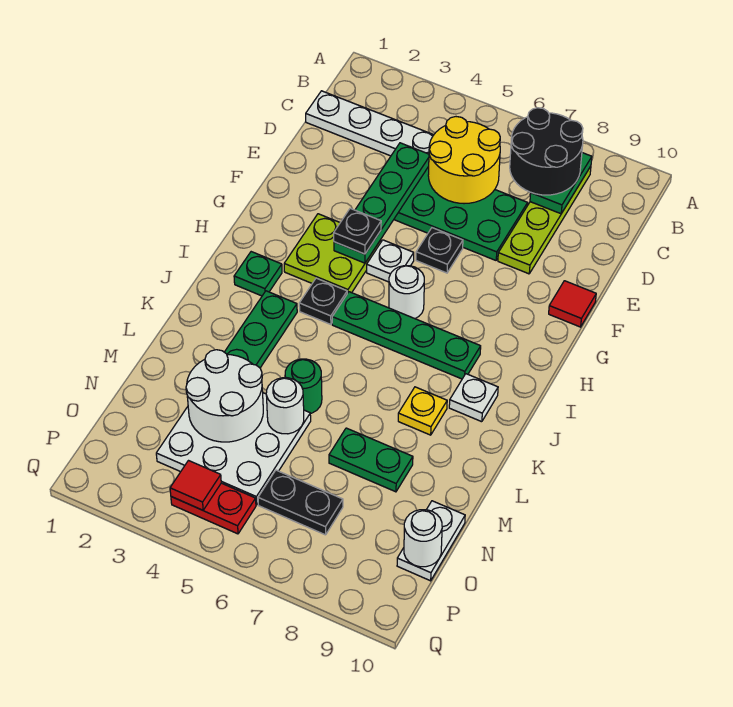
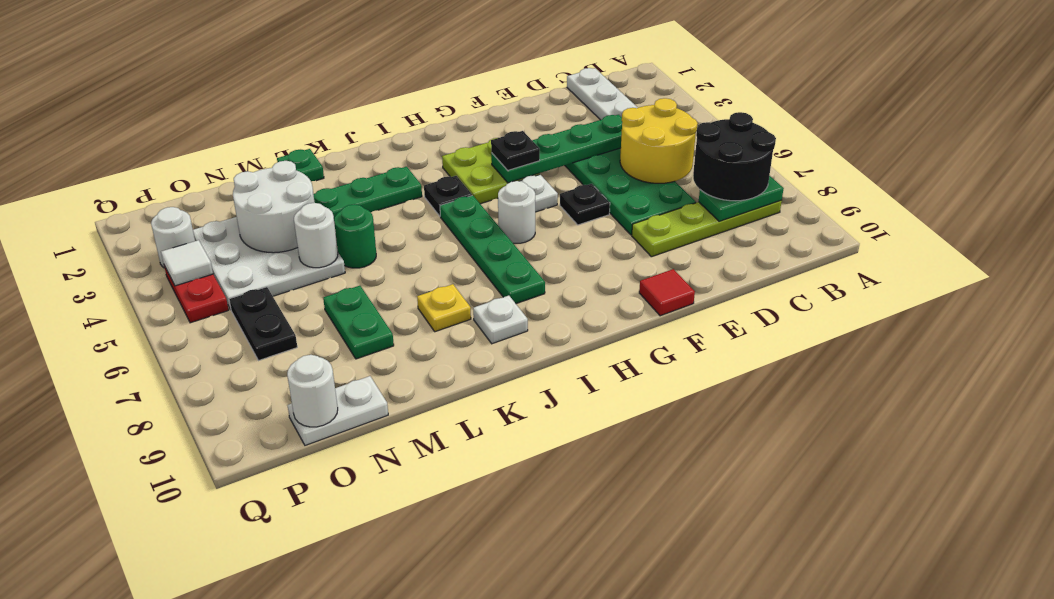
green plate I2 level 1 -> green plate L1 level 1
none -> white round brick P3 level 1
red tile P4 level 2 -> white tile P4 level 2

